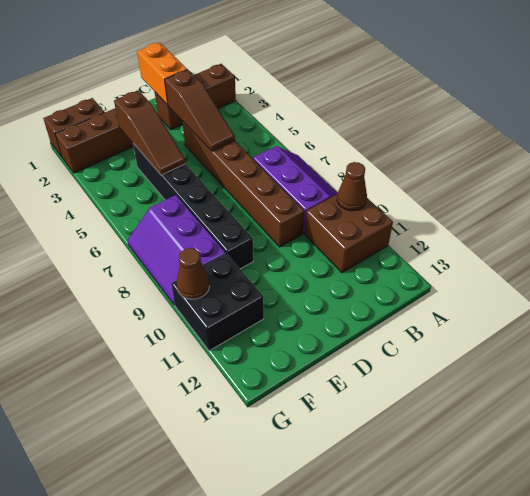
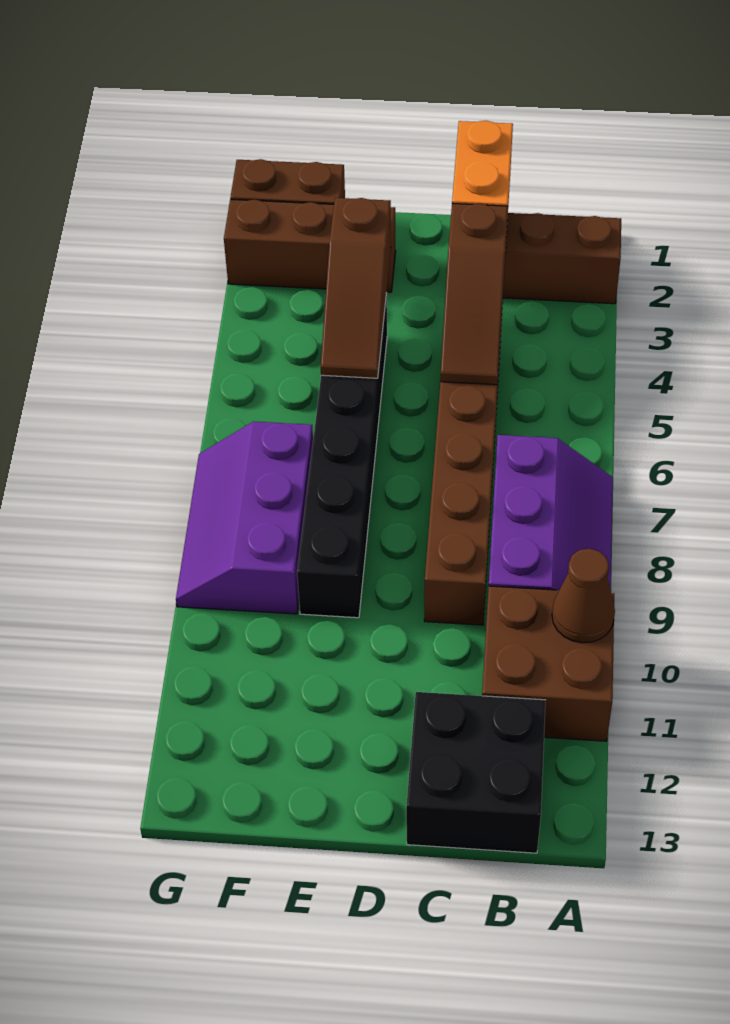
black brick F10:G11 level 1 -> black brick B12:C13 level 1
brown cone G10 level 2 -> none

